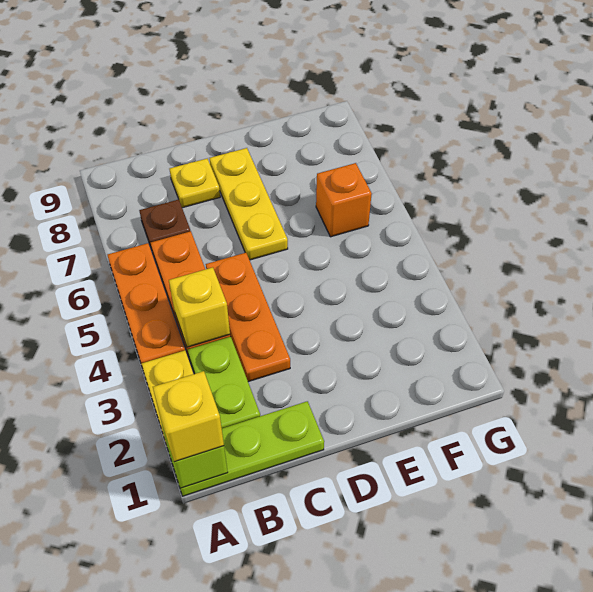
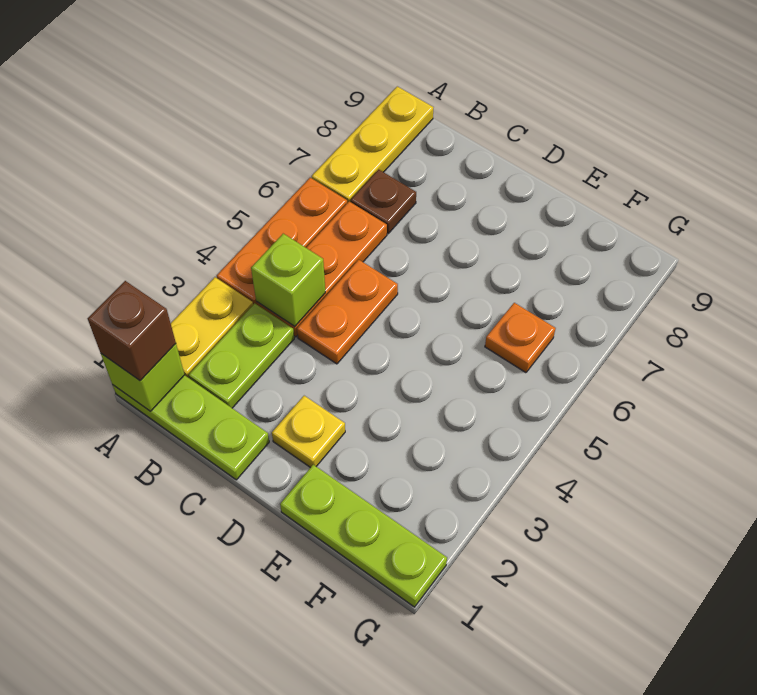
yellow brick A1 level 3 -> brown brick A1 level 3
yellow brick B4 level 2 -> lime brick B4 level 2
orange plate C3:C5 level 1 -> orange plate C4:C5 level 1
yellow plate C8 level 1 -> yellow plate D2 level 1
yellow plate D6:D8 level 1 -> yellow plate A7:A9 level 1
none -> lime plate E1:G1 level 1
orange brick F6 level 1 -> orange plate F6 level 1

